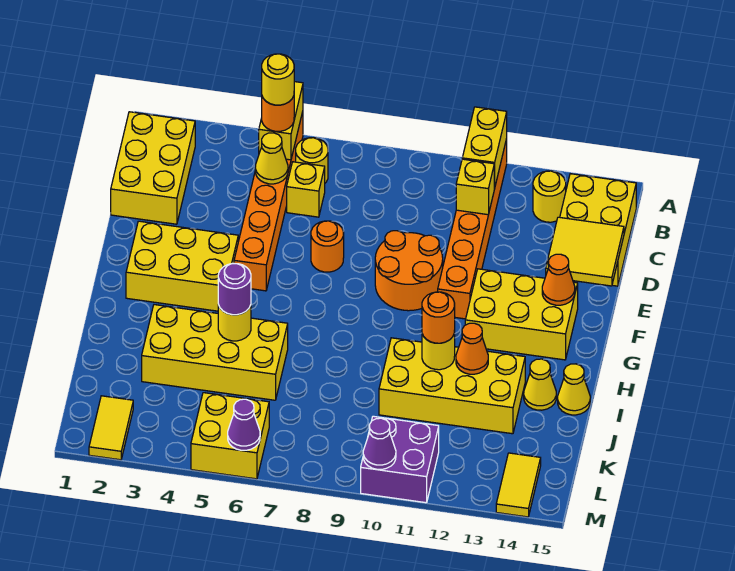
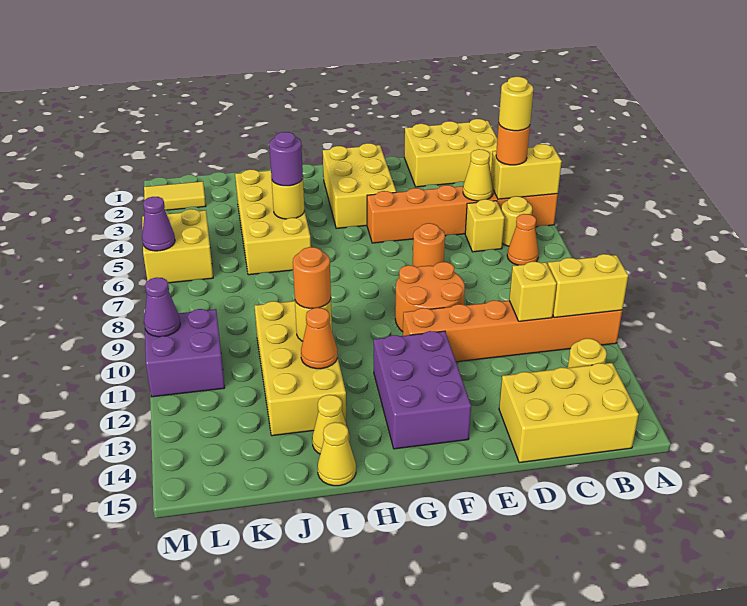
yellow tile D14:E15 level 2 -> none
yellow brick F12:G14 level 1 -> purple brick F12:G14 level 1
orange cone F14 level 2 -> orange cone B7 level 1
yellow tile L14:M14 level 1 -> none

